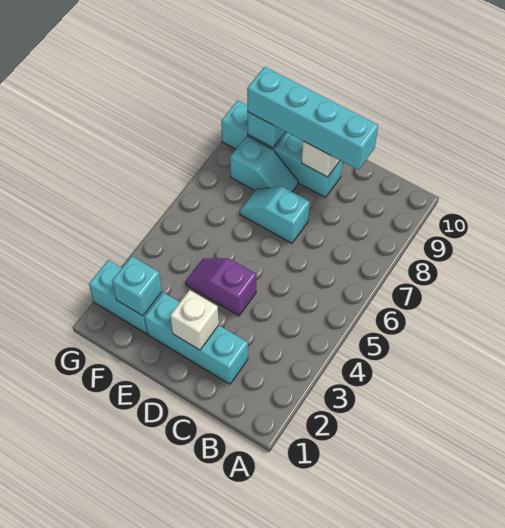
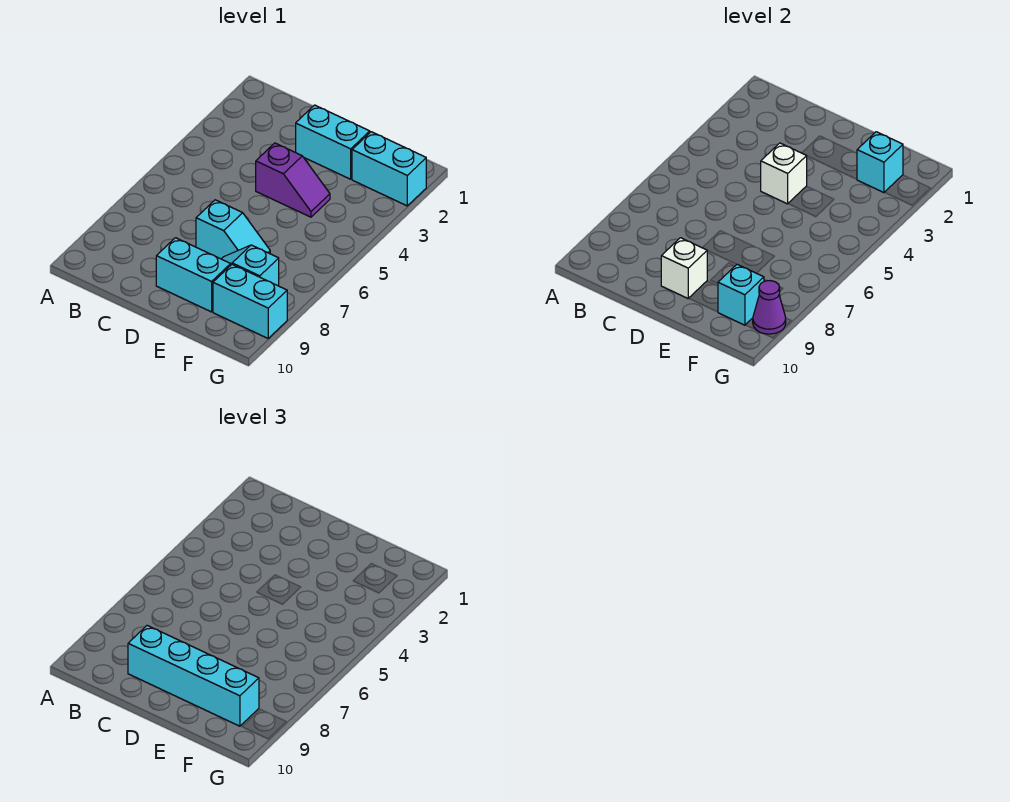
cyan brick C2:E2 level 1 -> cyan brick D2:E2 level 1
white brick D2 level 2 -> white brick D4 level 2
none -> purple cone G9 level 2

